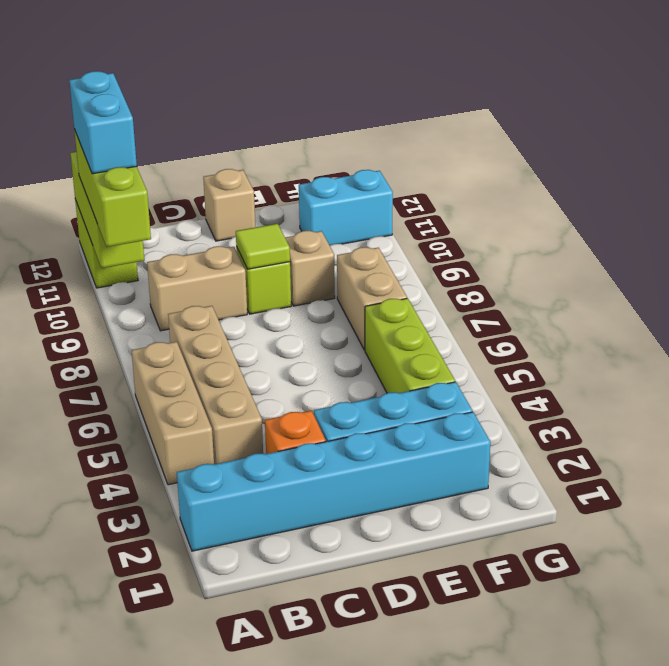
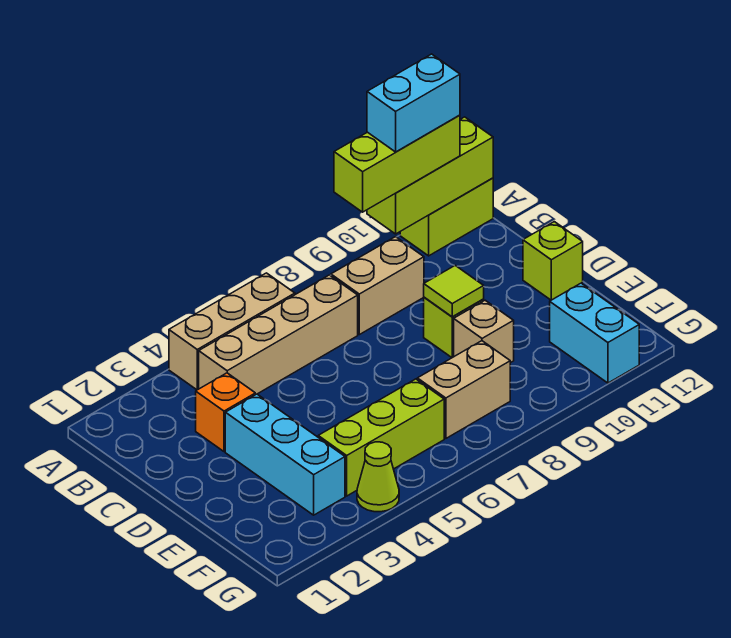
cyan brick A2:F2 level 1 -> none
tan brick B9:C9 level 1 -> tan brick B8:B9 level 1
tan brick D12 level 1 -> lime brick D12 level 1
none -> lime cone G4 level 1

